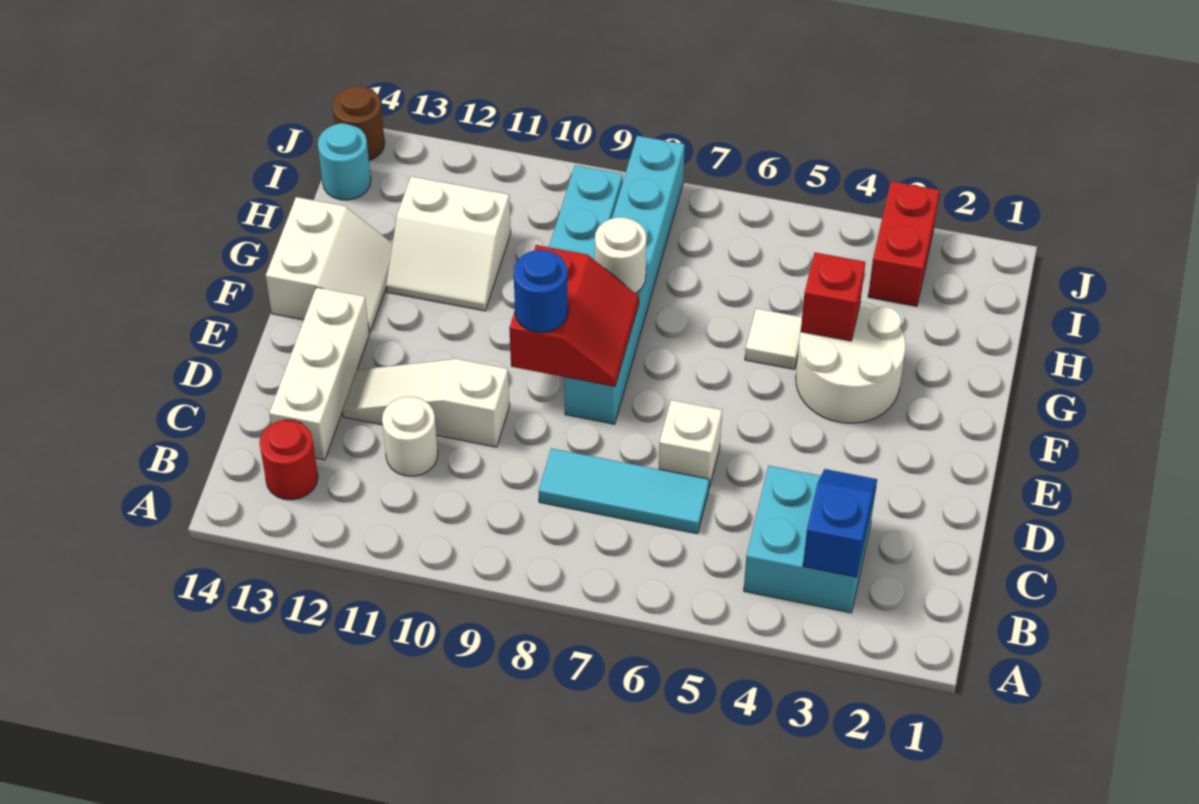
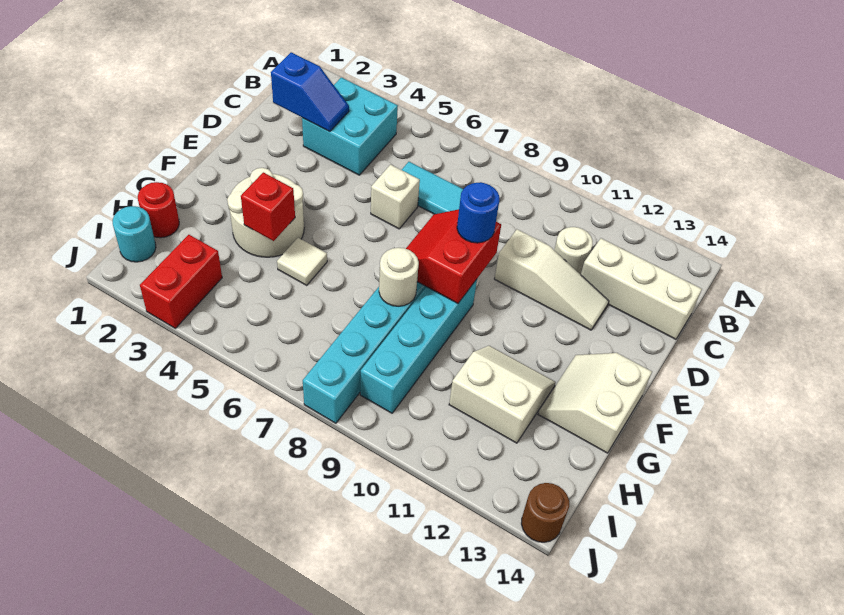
blue slope B3:C3 level 2 top B -> blue slope C2:C3 level 2 top 2
red round brick B13 level 1 -> red round brick H1 level 1
white brick C13:E13 level 1 -> white brick C12:C14 level 1
cyan round brick I14 level 1 -> cyan round brick I1 level 1

